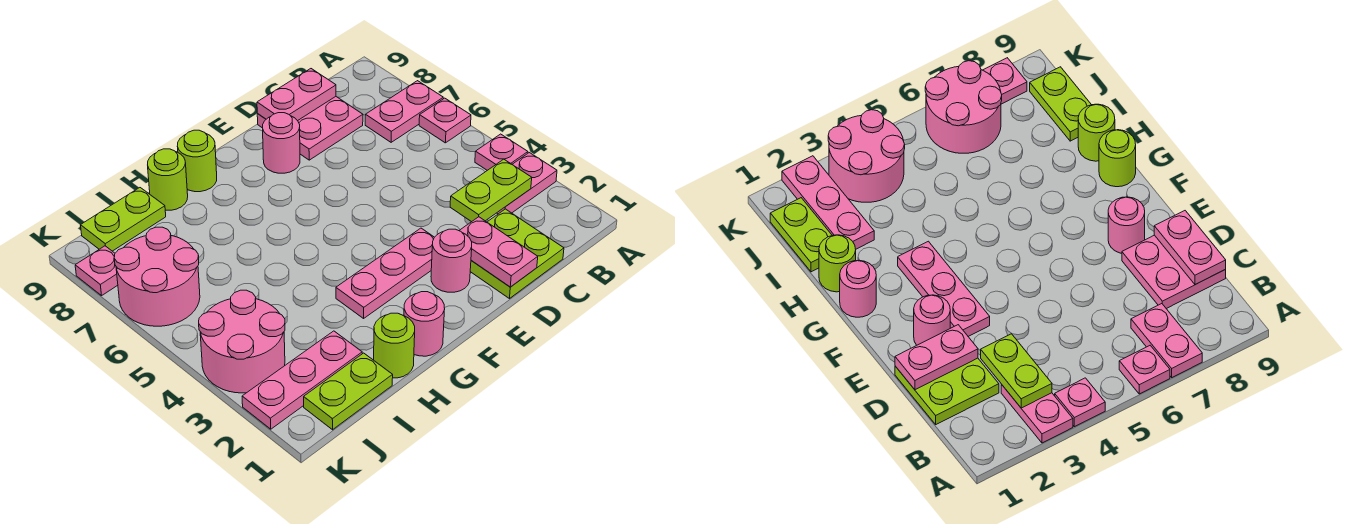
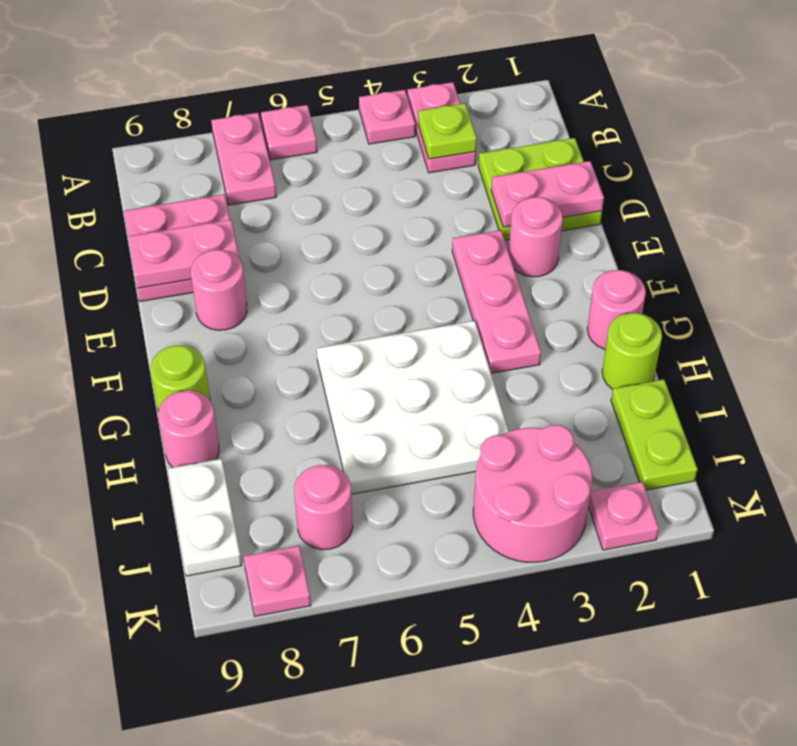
lime plate B3:C3 level 2 -> lime plate B3 level 2
pink plate C9:D9 level 2 -> pink plate D8:D9 level 2
none -> white plate G4:I6 level 1
lime round brick H9 level 1 -> pink round brick H9 level 1
pink plate I2:K2 level 1 -> pink plate K2 level 1
lime plate I9:J9 level 1 -> white plate I9:J9 level 1
pink round brick J6:K7 level 1 -> pink round brick J7 level 1

